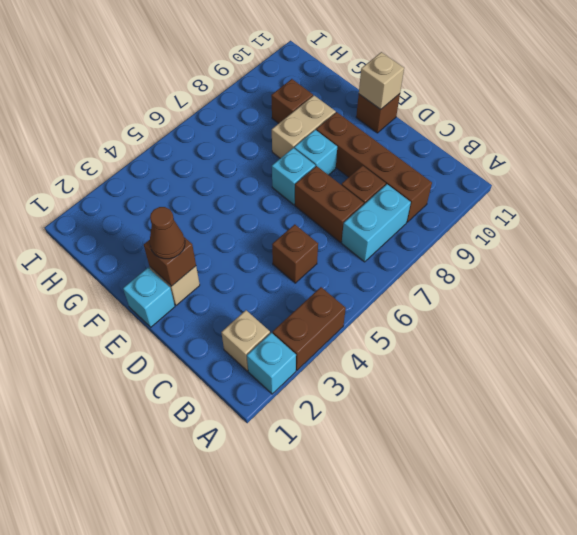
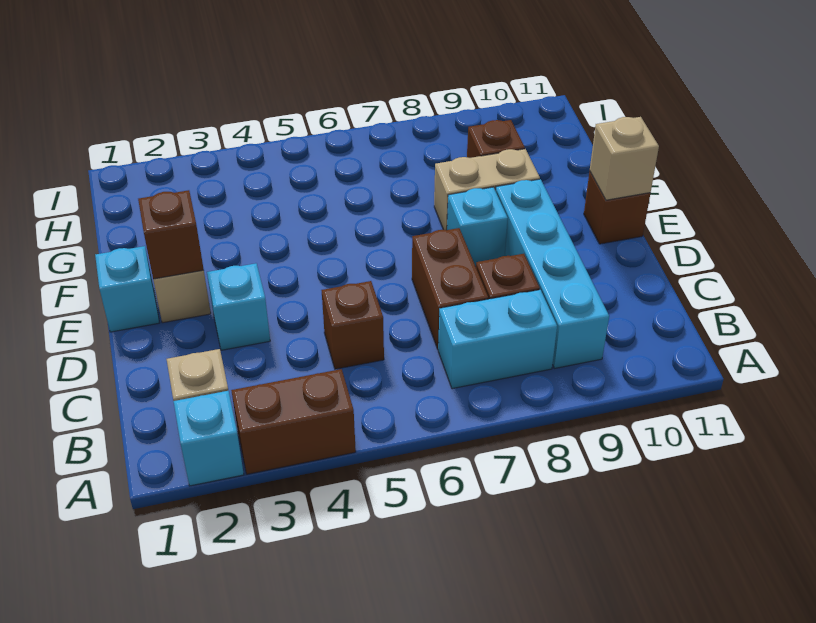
brown brick B9:E9 level 1 -> cyan brick B9:E9 level 1
brown cone E2 level 3 -> none
cyan brick E7 level 1 -> cyan brick D3 level 1

